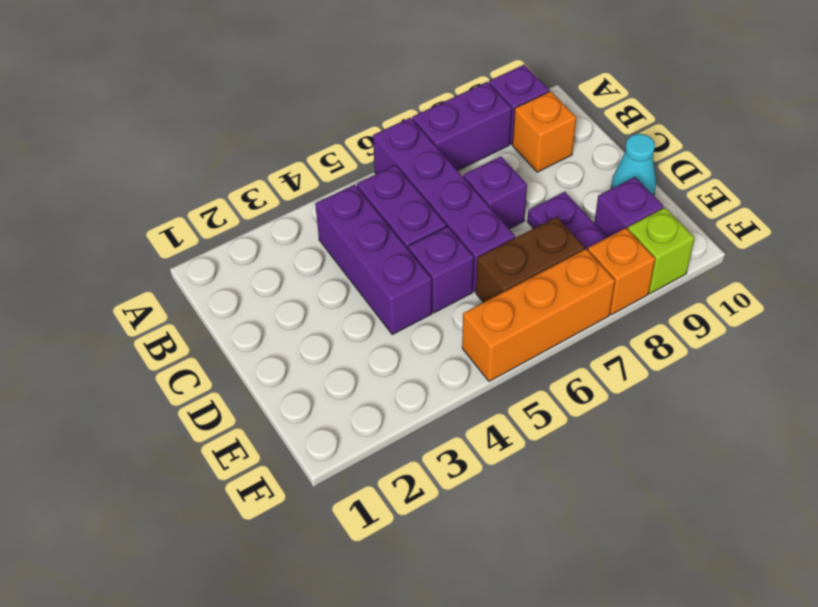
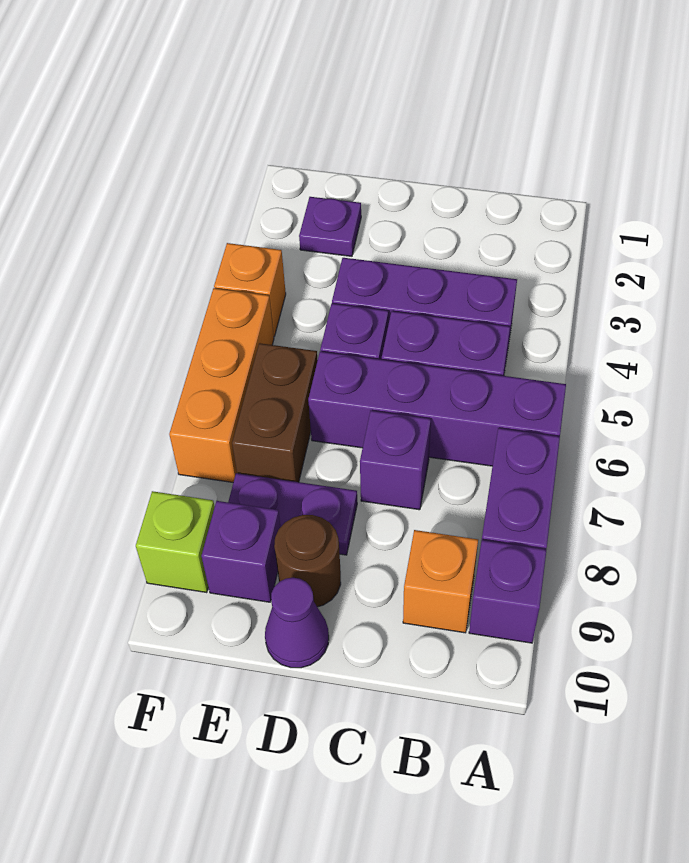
none -> brown round brick D9 level 1
cyan cone D10 level 1 -> purple cone D10 level 1
none -> purple plate E2 level 1
orange brick F8 level 1 -> orange brick F4 level 1

